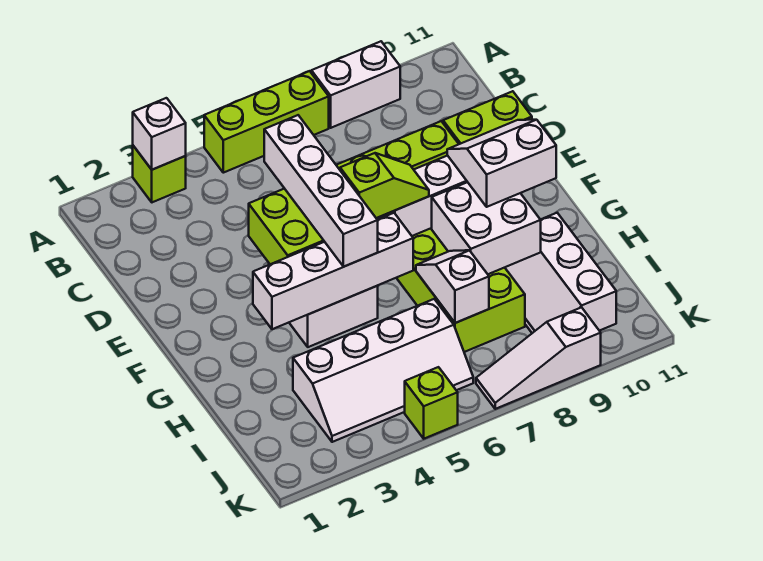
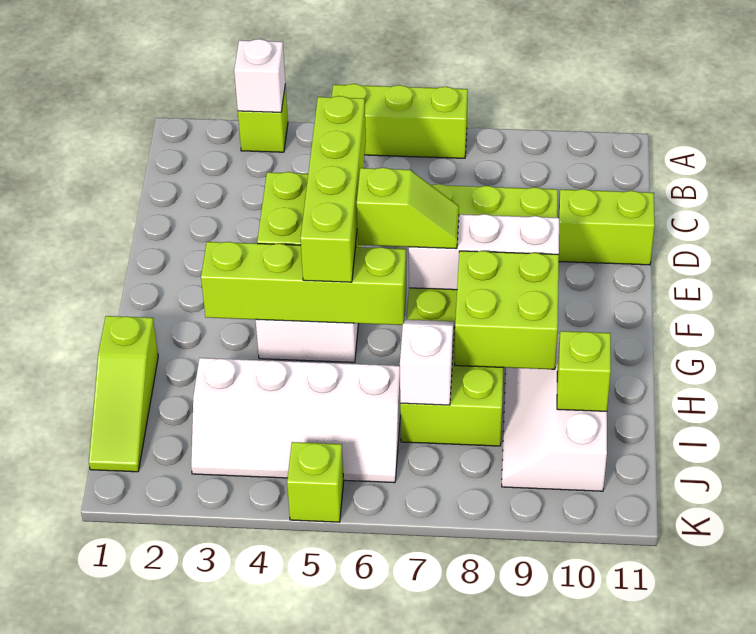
white brick A8:A9 level 1 -> none
white brick D5:G5 level 3 -> lime brick D5:G5 level 3
white slope F9:G10 level 3 top G -> none
white brick G3:G6 level 2 -> lime brick G3:G6 level 2
white brick G8:H9 level 2 -> lime brick G8:H9 level 2
none -> lime slope H1:J1 level 1 top H
none -> lime brick I10 level 2
white slope K7:K9 level 1 top 9 -> none

